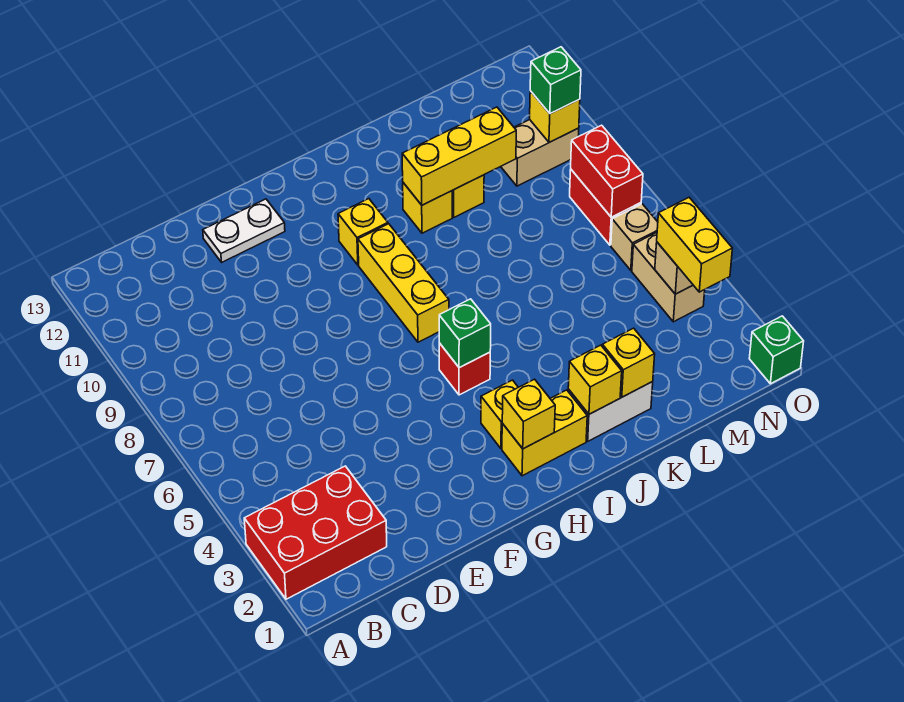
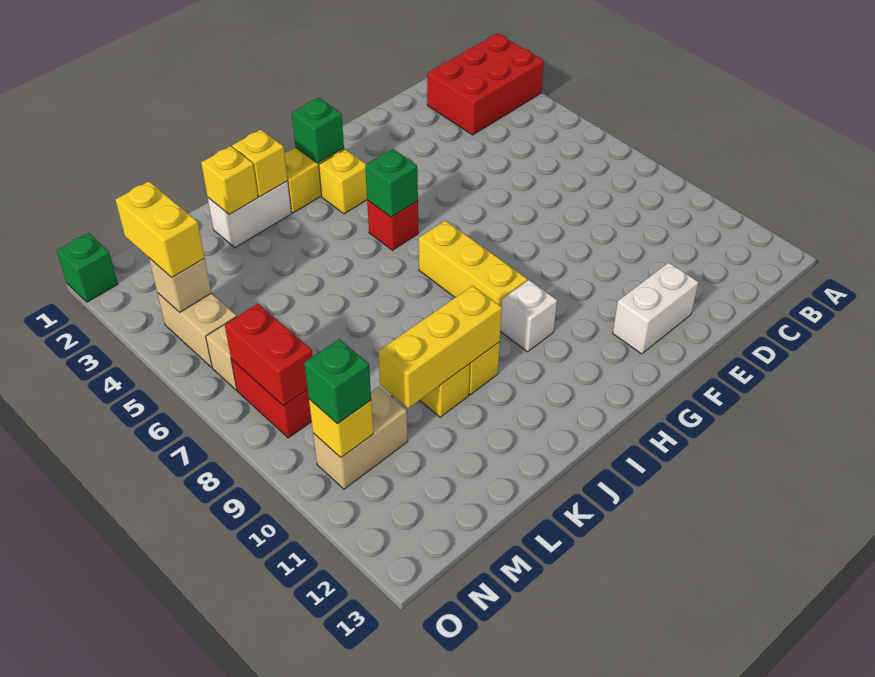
white plate E12:F12 level 1 -> white brick E12:F12 level 1
yellow brick H2 level 2 -> green brick H2 level 2
yellow brick H10 level 1 -> white brick H10 level 1

